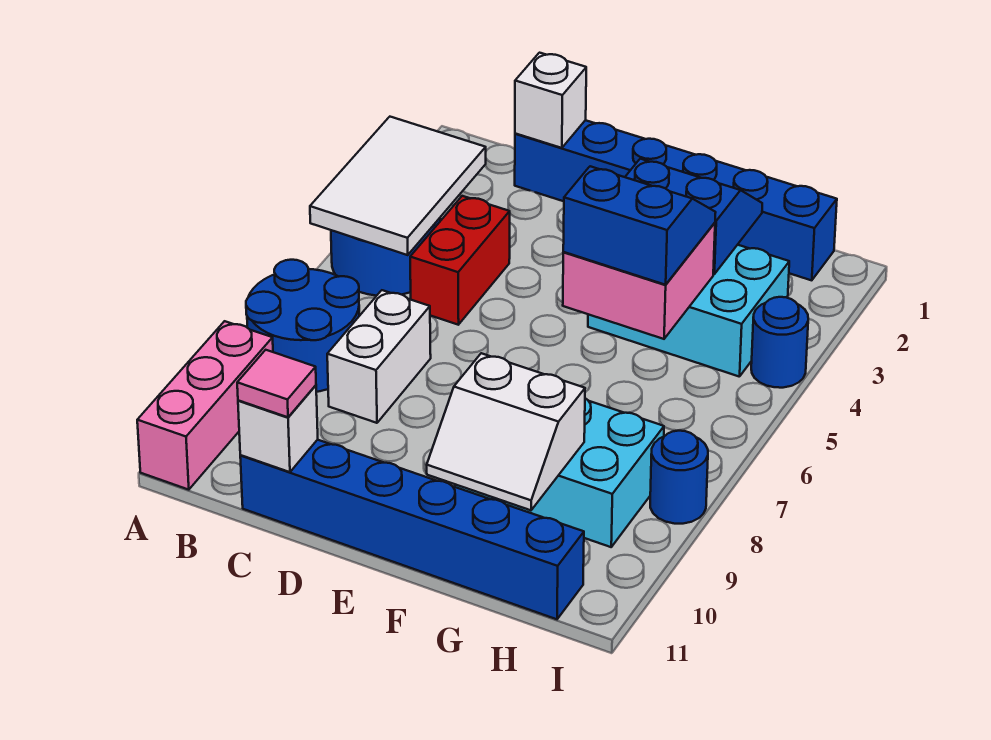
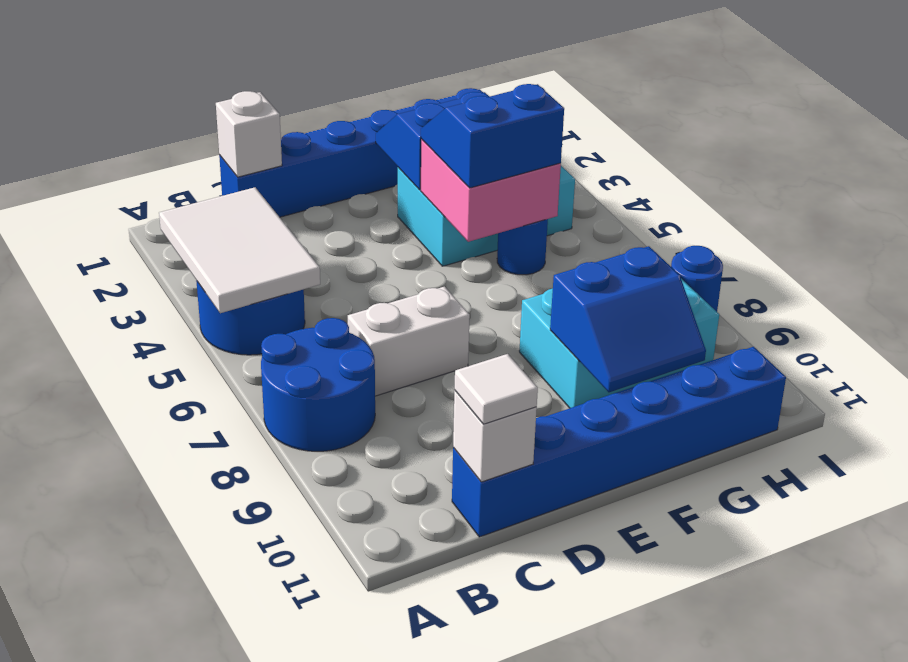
pink brick A9:A11 level 1 -> none
red brick C4:C5 level 1 -> none
white brick C7:C8 level 1 -> white brick C7:D7 level 1
pink tile C11 level 3 -> white tile C11 level 3
white slope F9:G10 level 2 top 9 -> blue slope F9:G10 level 2 top 9
blue round brick I4 level 1 -> blue round brick G5 level 1

